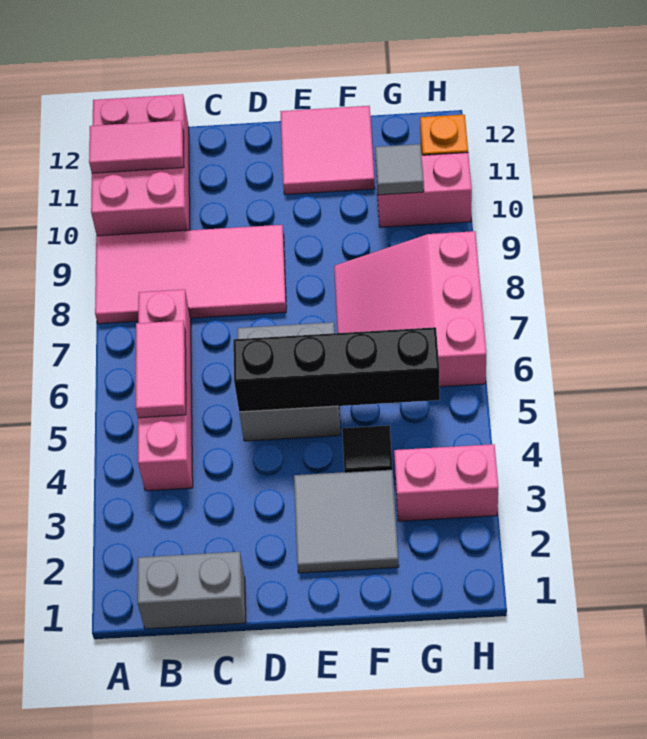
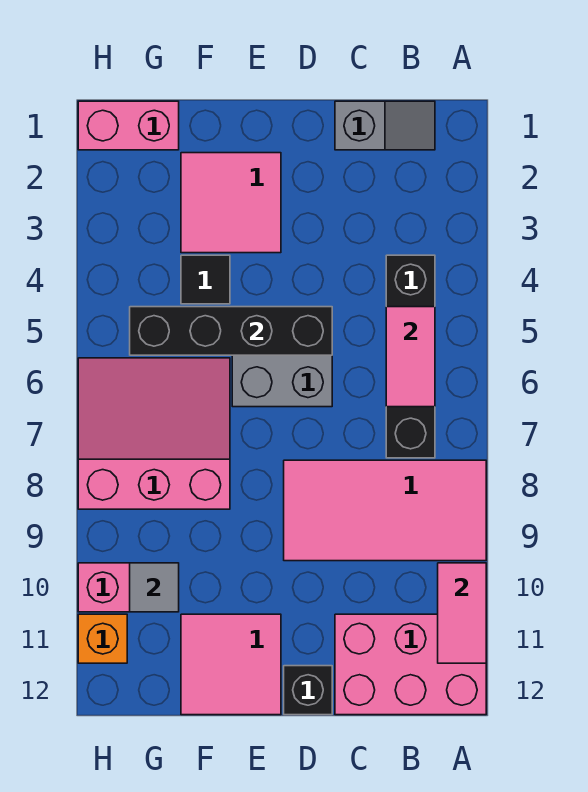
pink brick A10:B12 level 1 -> pink brick A11:C12 level 1
pink tile A11:B11 level 2 -> pink tile A10:A11 level 2
grey brick B1:C1 level 1 -> grey slope B1:C1 level 1 top C
pink brick B4:B7 level 1 -> black brick B4:B7 level 1
none -> black brick D12 level 1
grey tile E2:F3 level 1 -> pink tile E2:F3 level 1
pink slope F6:H8 level 1 top H -> pink slope F6:H8 level 1 top 8
pink brick G3:H3 level 1 -> pink brick G1:H1 level 1

